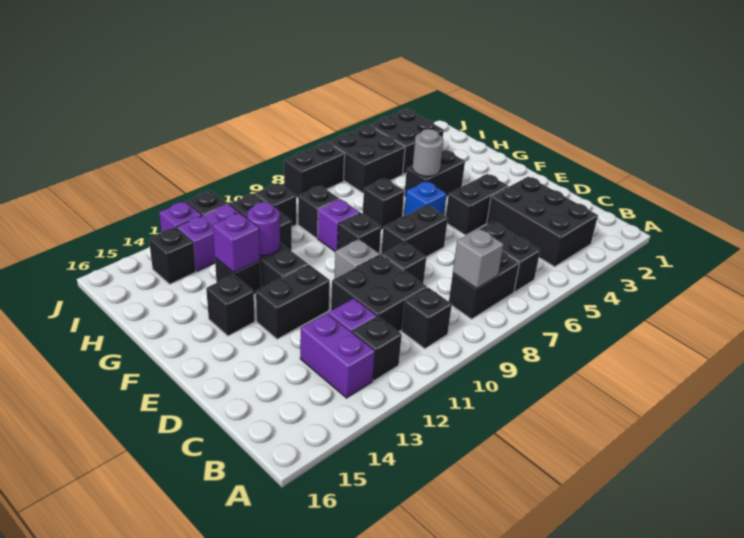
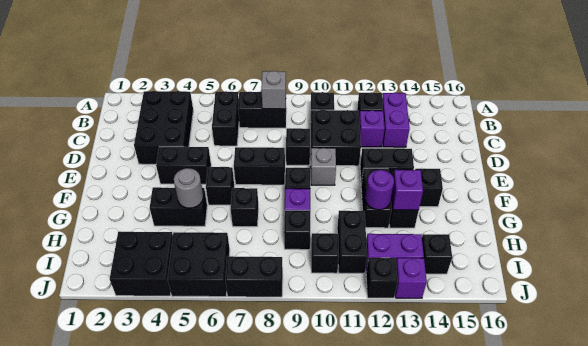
blue brick F6 level 1 -> black brick F6 level 1

